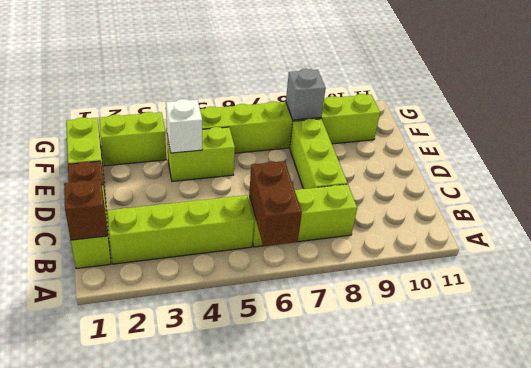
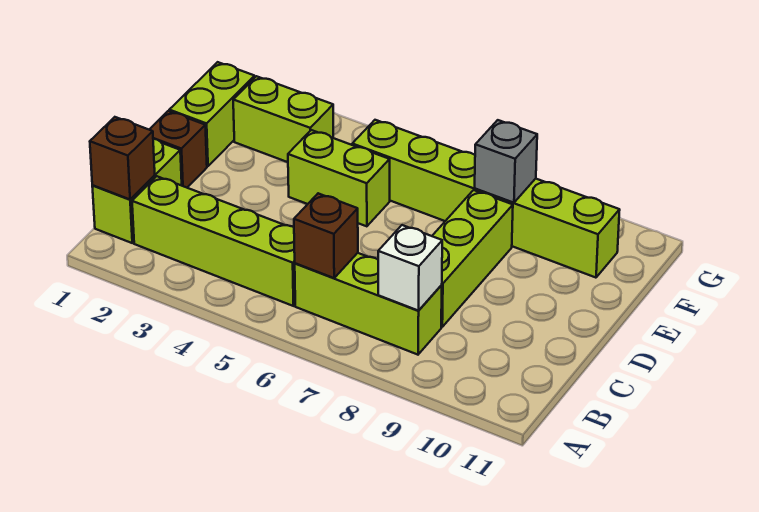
brown brick A6:B6 level 2 -> brown brick B6 level 2
white brick E4 level 2 -> white brick B8 level 2

